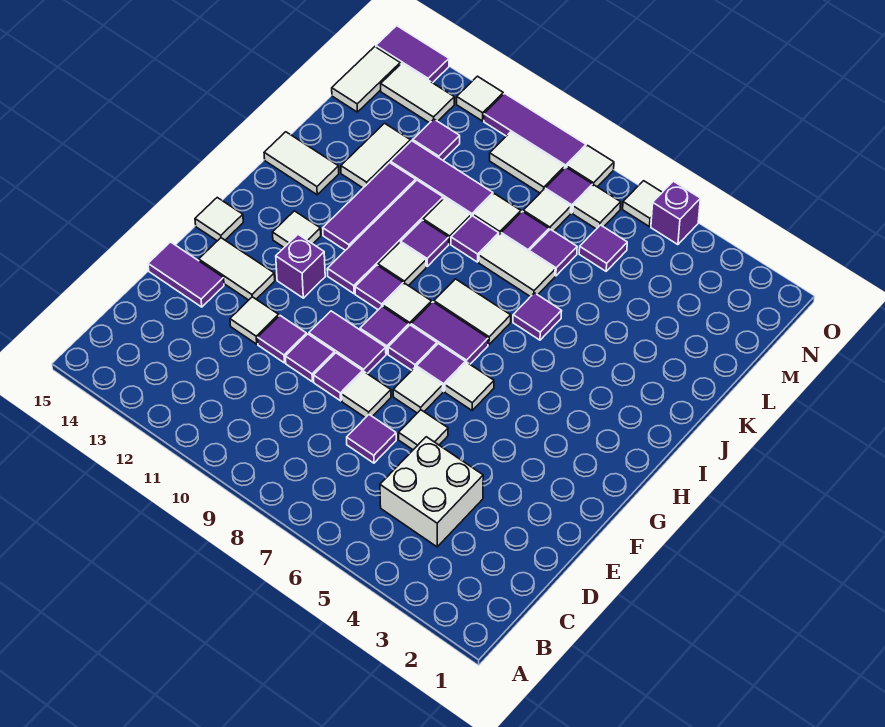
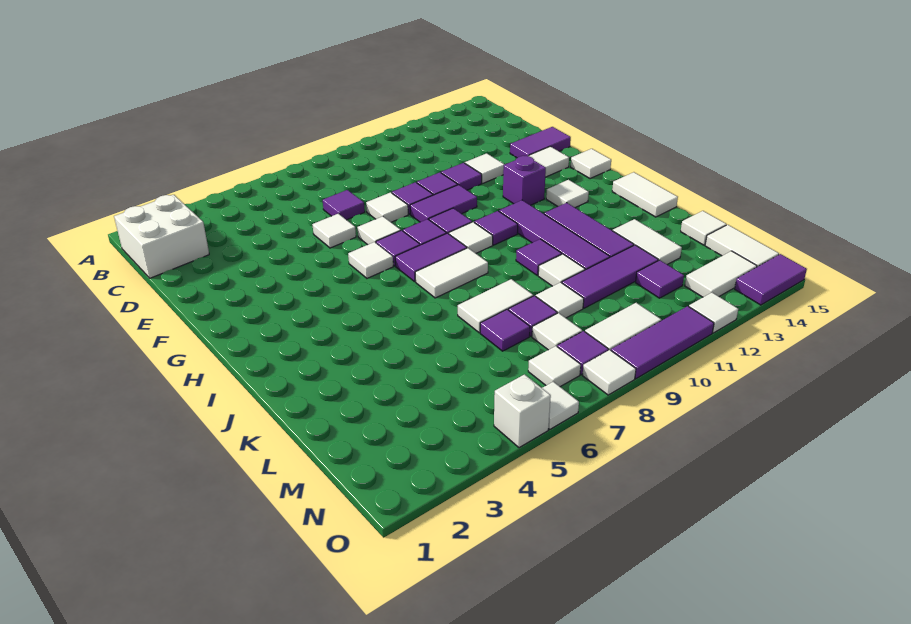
white brick C4:D5 level 1 -> white brick B1:C2 level 1
white tile I10 level 1 -> white tile L15 level 1
purple tile J6 level 1 -> none
white tile J14:J15 level 1 -> white tile I15:J15 level 1
purple tile K9 level 1 -> none
purple tile M6 level 1 -> none
purple brick O5 level 1 -> white brick O5 level 1

